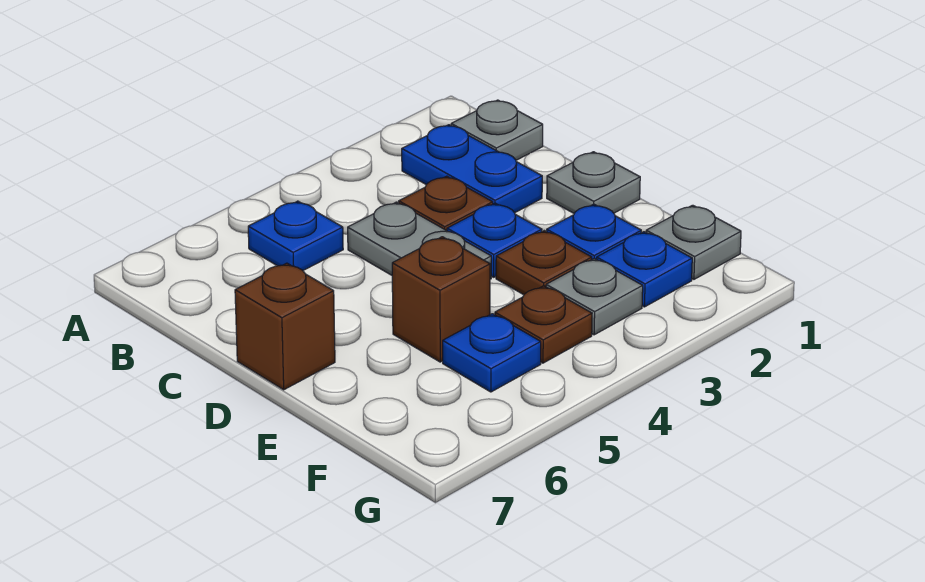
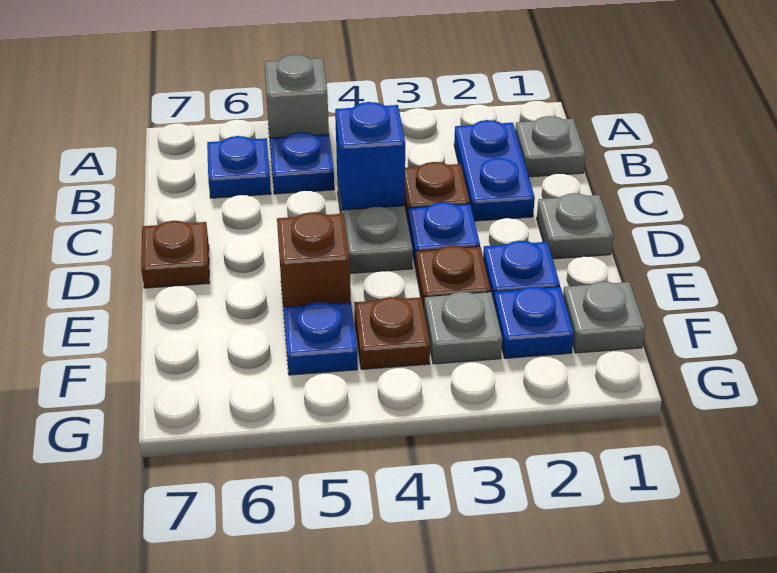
none -> grey brick A5 level 1
none -> blue plate B6 level 1
none -> blue brick C4 level 2
brown brick D7 level 1 -> brown plate D7 level 1

